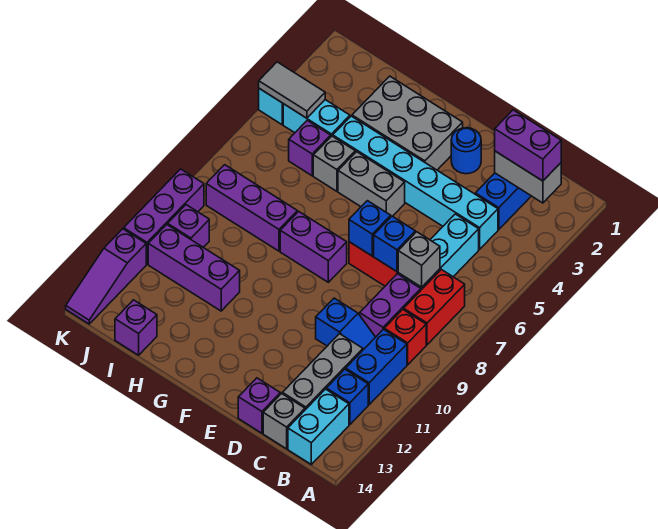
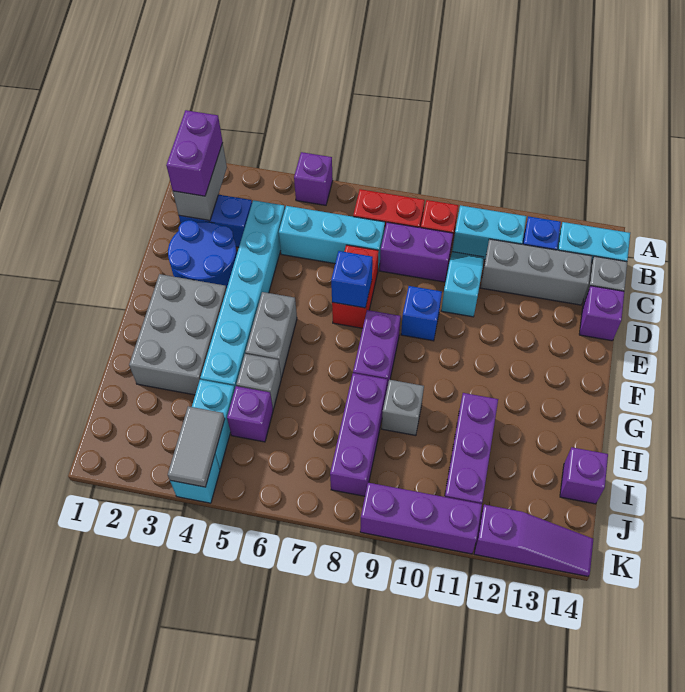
blue brick B10:B11 level 1 -> cyan brick B10:B11 level 1
grey brick C7 level 2 -> grey brick H9 level 1
blue slope C10:D10 level 1 top D -> cyan slope C10:D10 level 1 top D
blue brick D7 level 2 -> blue brick E9 level 1
blue round brick E2 level 1 -> blue round brick D2:E3 level 1
purple brick J10 level 1 -> purple brick A5 level 1

